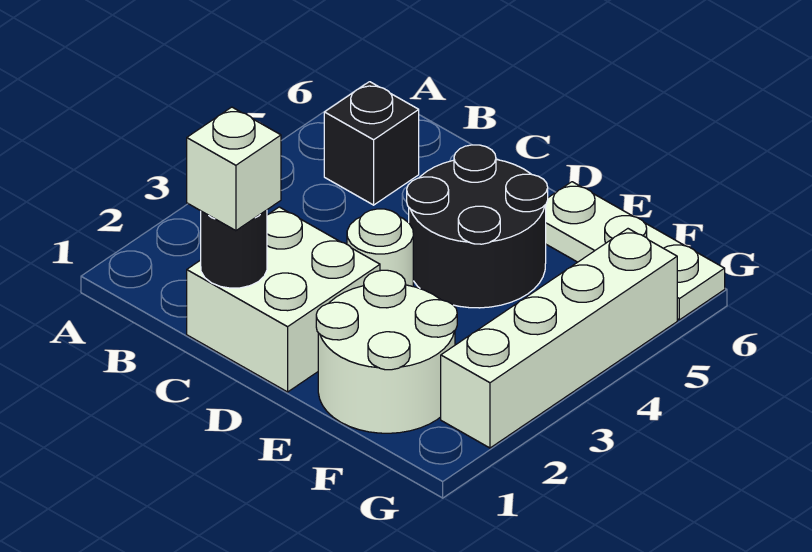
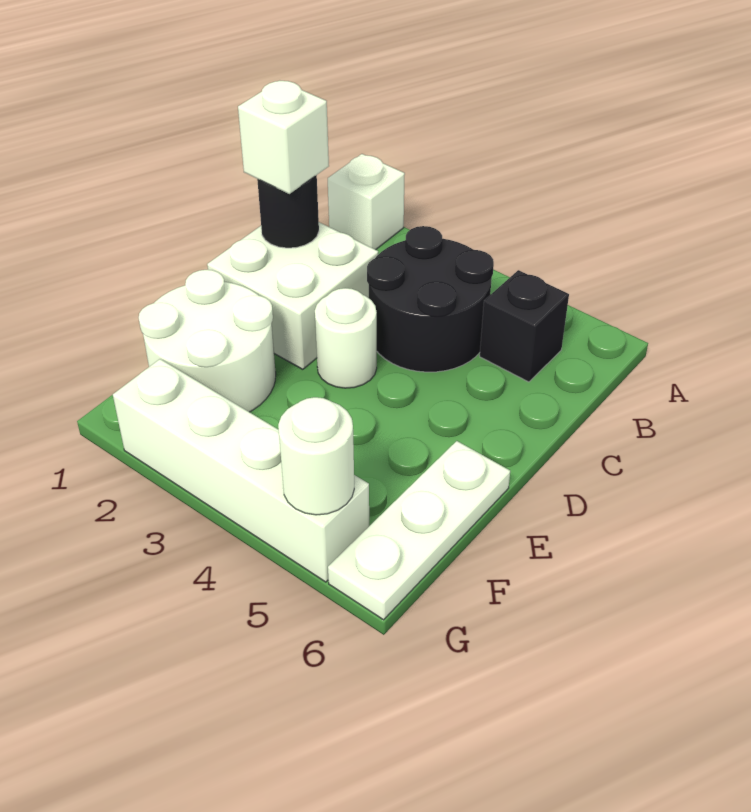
none -> white brick A1 level 1
black round brick D4:E5 level 1 -> black round brick B3:C4 level 1
none -> white round brick G5 level 2

